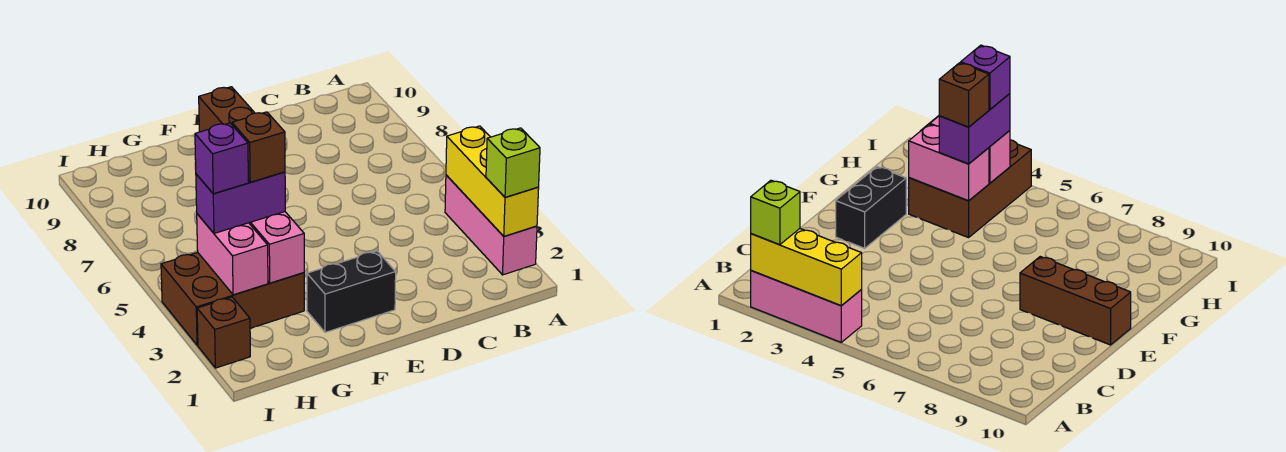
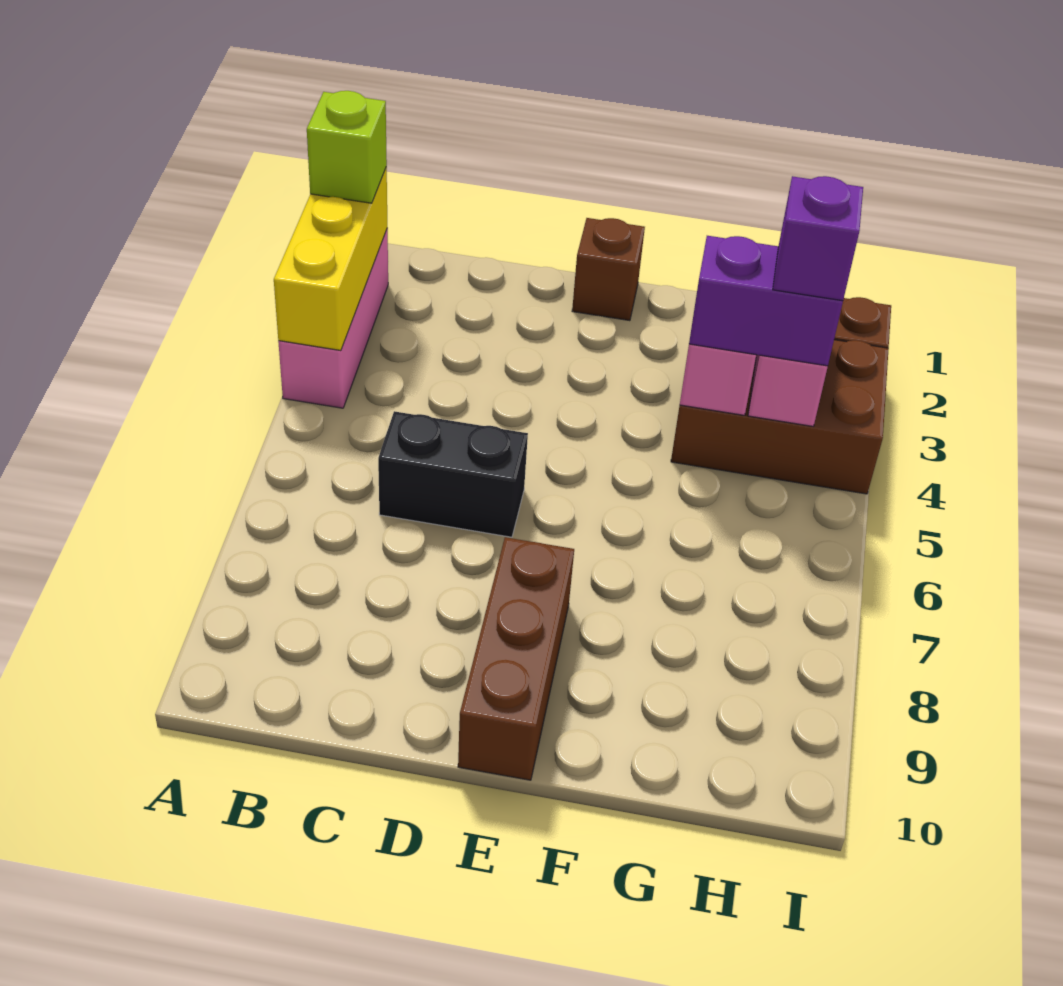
black brick E2:F2 level 1 -> black brick C6:D6 level 1
brown brick G4 level 4 -> brown brick E1 level 1

